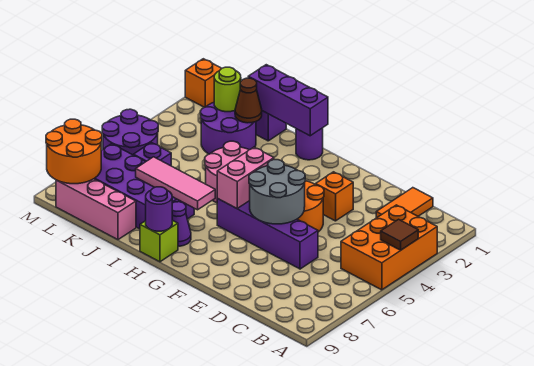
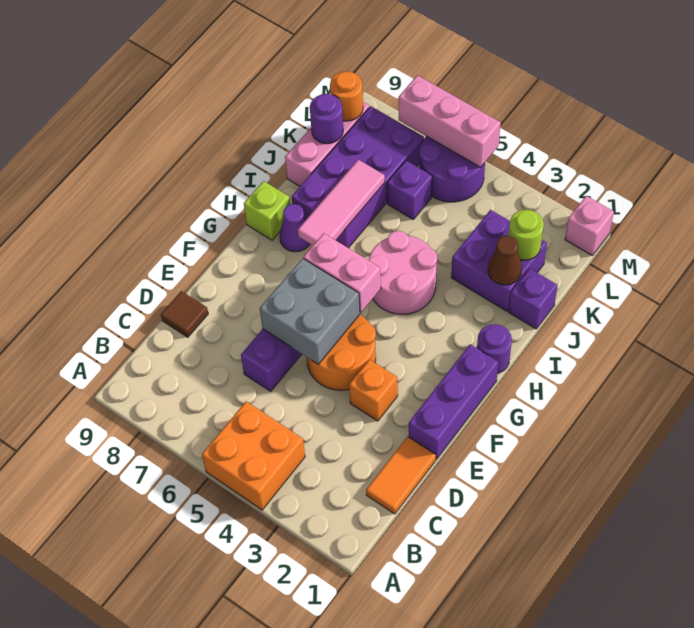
orange brick A3:B5 level 1 -> orange brick A4:B5 level 1
brown tile A4 level 2 -> brown tile D9 level 1
orange tile C1:C2 level 1 -> orange tile C1:D1 level 1
grey round brick E5:F6 level 2 -> grey brick E5:F6 level 2
purple brick H1:J1 level 2 -> purple brick E1:G1 level 1
purple round brick H9 level 2 -> purple round brick K9 level 2
purple round brick J2:K3 level 1 -> purple brick J2:K3 level 1
orange round brick L8:M9 level 2 -> orange round brick L9 level 2
orange brick M1 level 1 -> pink brick M1 level 1
none -> pink brick M5:M7 level 2

